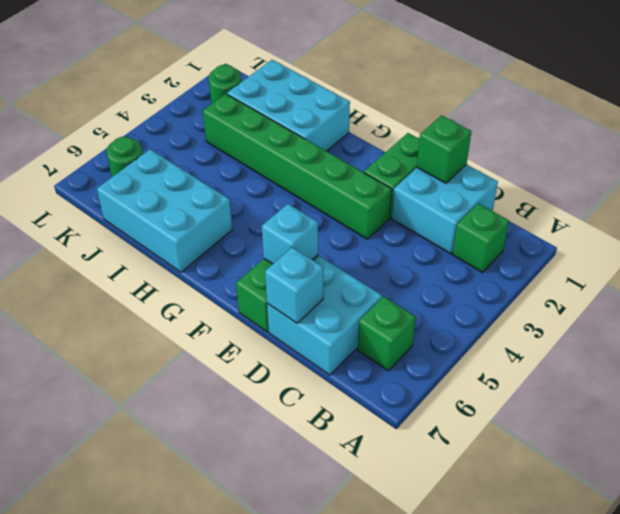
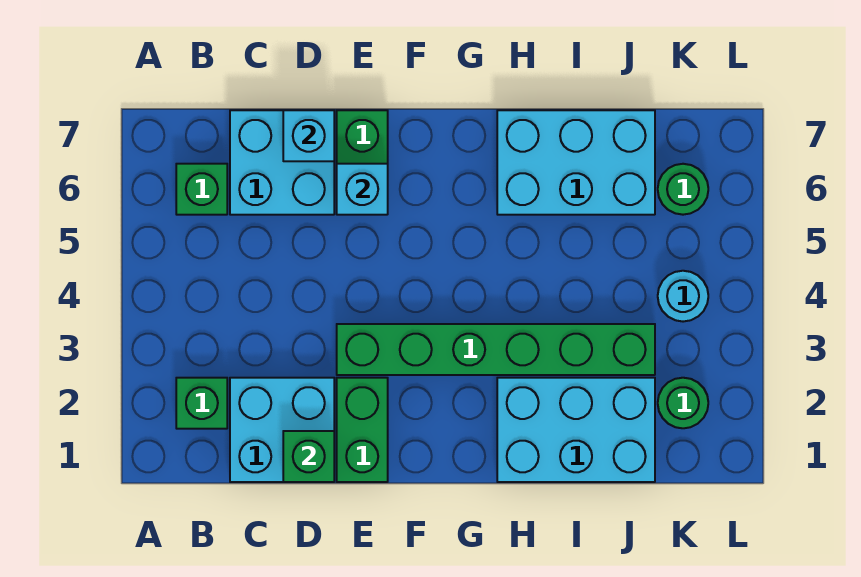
none -> cyan round brick K4 level 1

